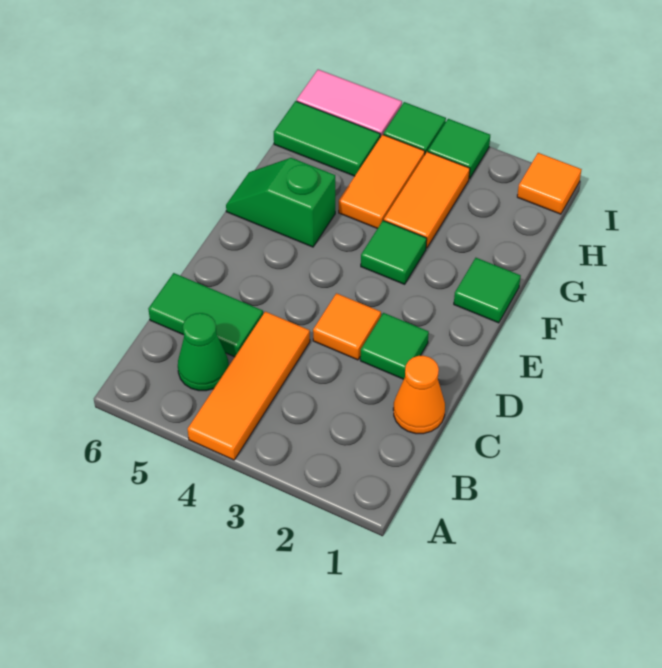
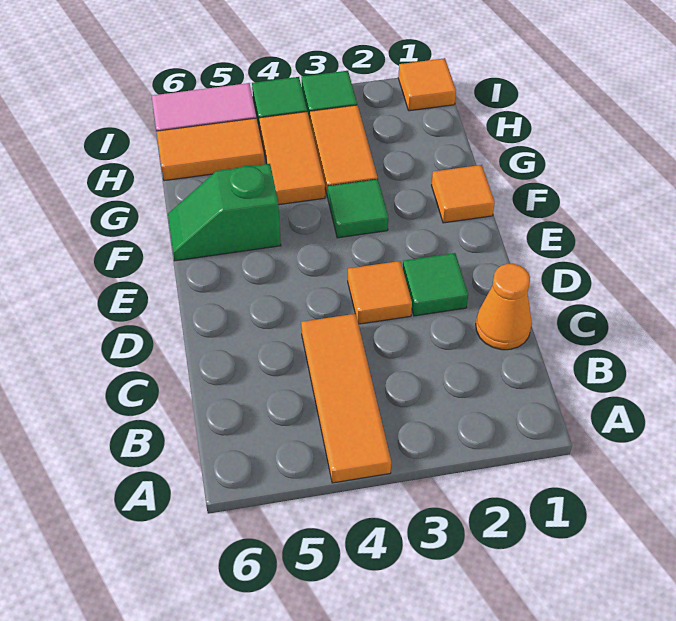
green cone B5 level 1 -> none
green tile C5:C6 level 1 -> none
green tile F1 level 1 -> orange tile F1 level 1
green tile H5:H6 level 1 -> orange tile H5:H6 level 1

